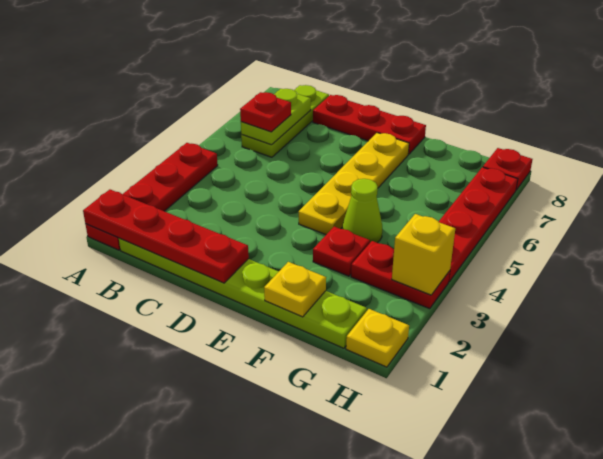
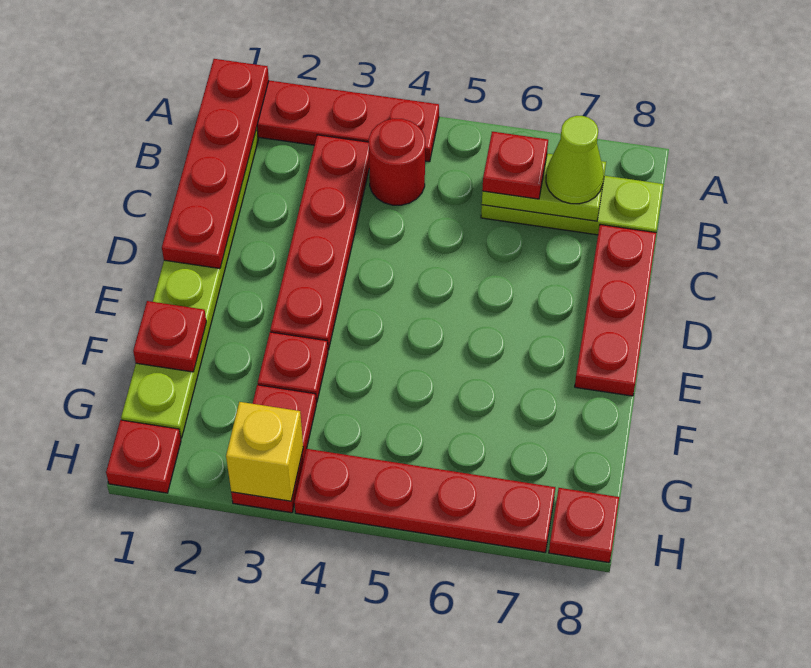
none -> red plate B3:E3 level 1
none -> red round brick B4 level 1
yellow plate E4:E7 level 1 -> none
yellow plate F1 level 2 -> red plate F1 level 2
lime cone F4 level 1 -> lime cone B7 level 3
yellow plate H1 level 1 -> red plate H1 level 1

